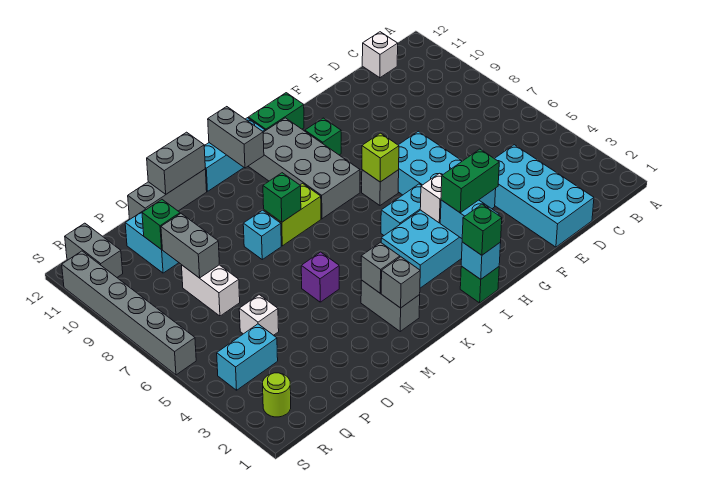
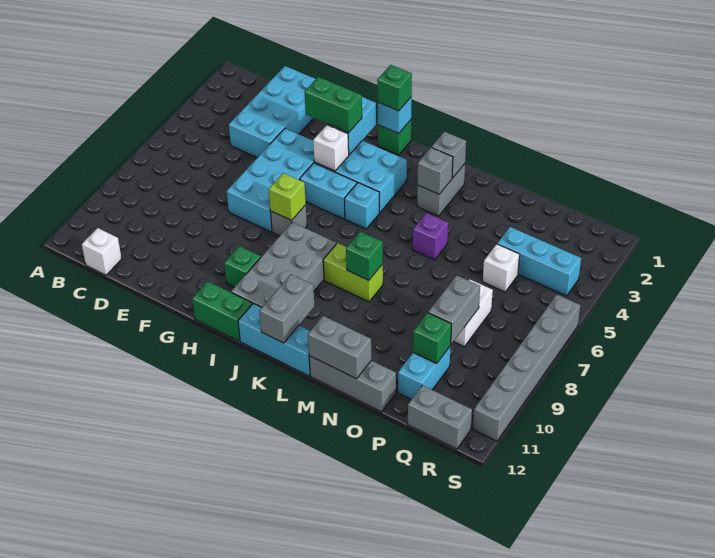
cyan brick M8 level 1 -> cyan brick J5 level 1
cyan brick Q4:R4 level 1 -> cyan brick P4:R4 level 1
lime round brick R2 level 1 -> none
grey brick R11:R12 level 1 -> grey brick Q12:R12 level 1

